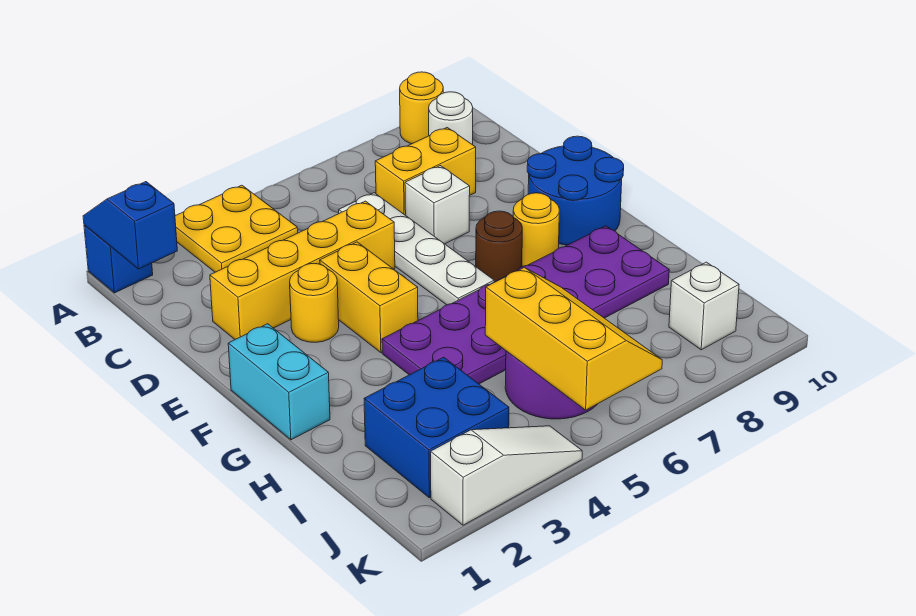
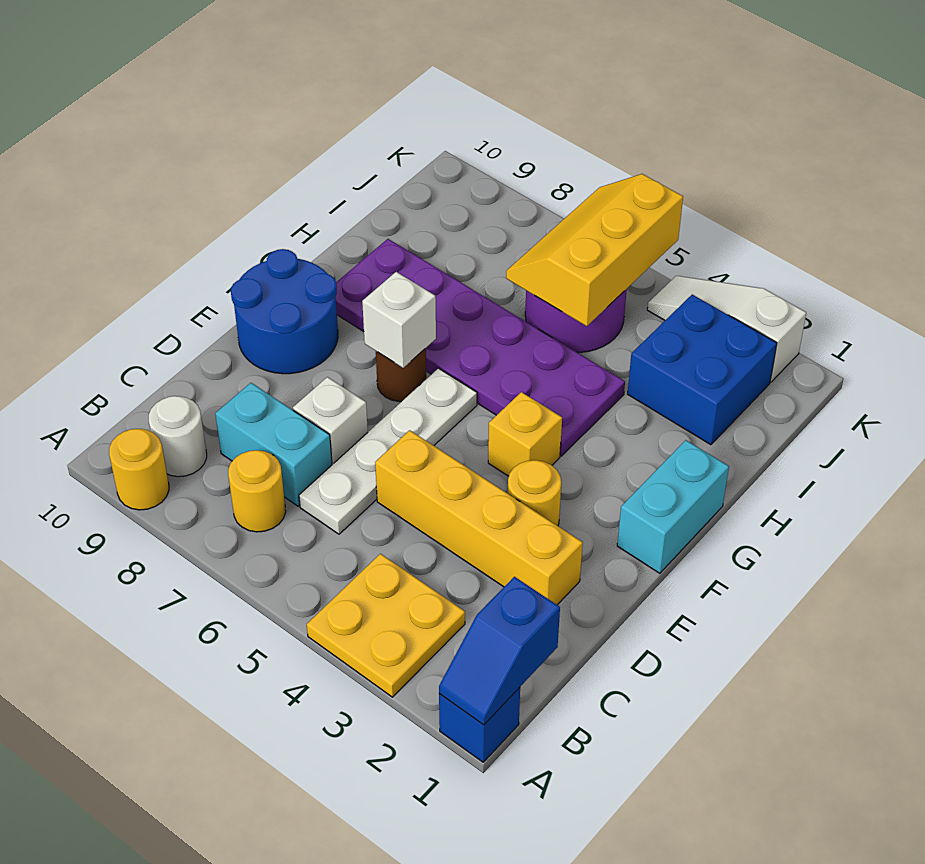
yellow brick C7:C8 level 1 -> cyan brick C7:C8 level 1
yellow brick E4:F4 level 1 -> yellow brick F4 level 1
yellow round brick F8 level 1 -> yellow round brick B7 level 1
white brick J9 level 1 -> white brick F7 level 2

